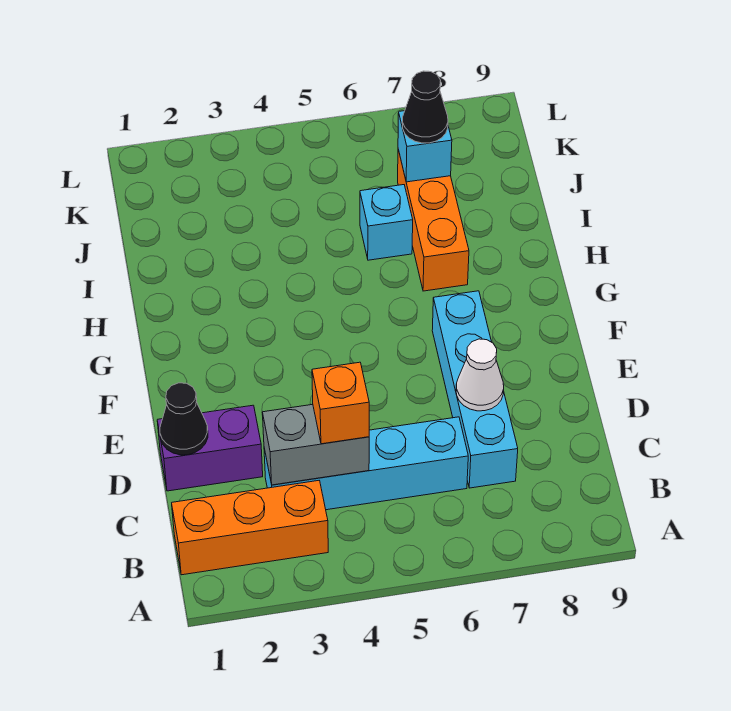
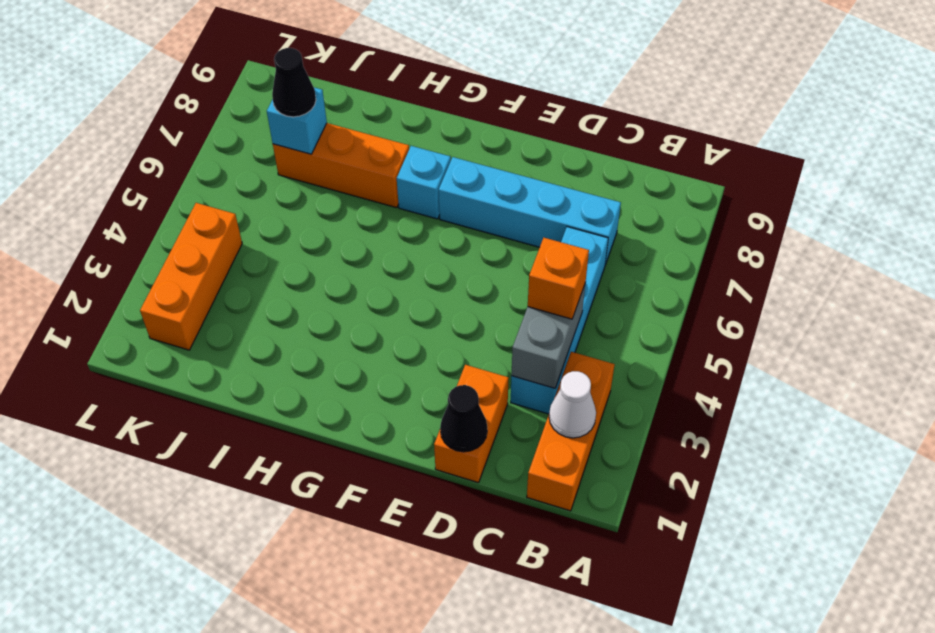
purple brick D1:D2 level 1 -> orange brick D1:D2 level 1
white cone D7 level 2 -> white cone B2 level 2
cyan brick I6 level 1 -> cyan brick G7 level 1
none -> orange brick K2:K4 level 1

